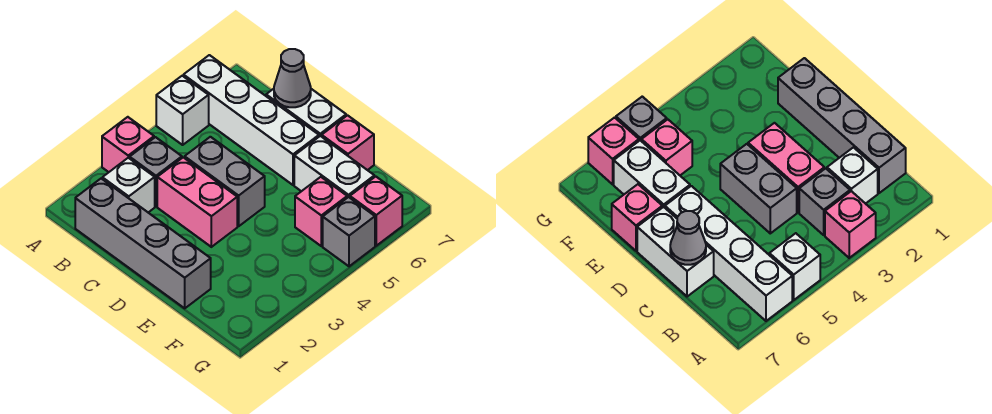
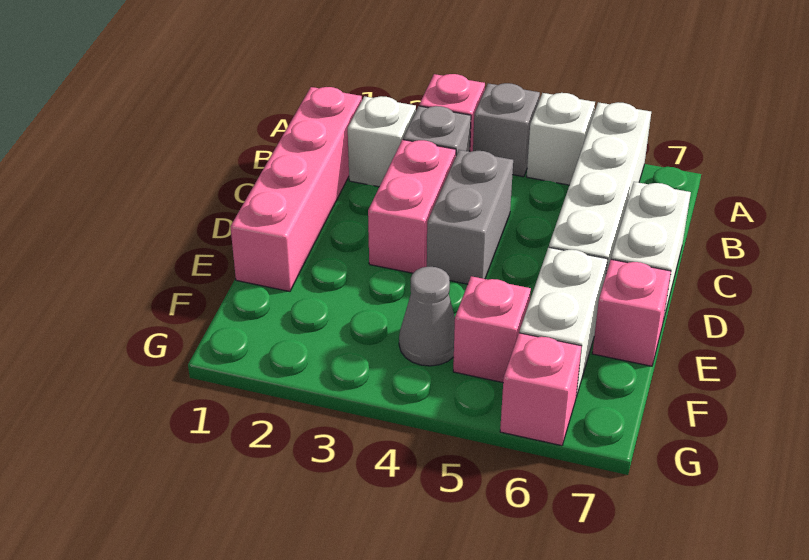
grey brick B1:E1 level 1 -> pink brick B1:E1 level 1
grey cone C7 level 2 -> grey cone F4 level 1
grey brick G5 level 1 -> grey brick A4 level 1

